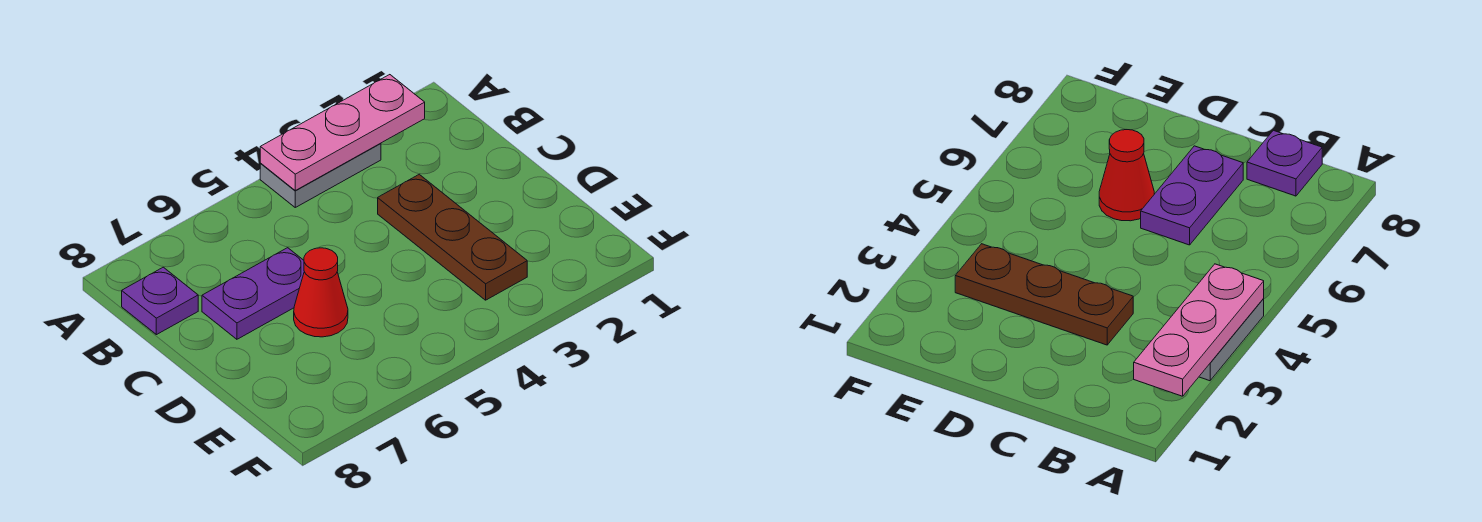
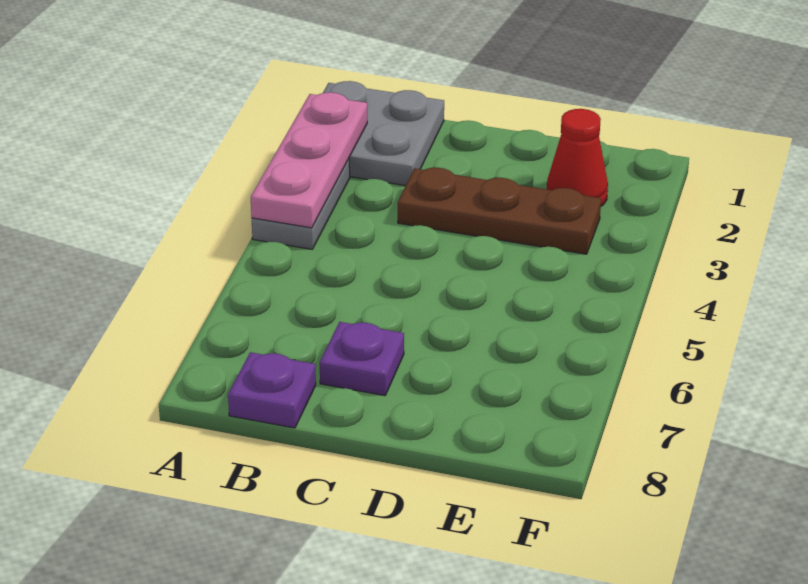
none -> grey plate A1:B2 level 1
purple plate C6:C7 level 1 -> purple plate C7 level 1
red cone D6 level 1 -> red cone E2 level 1

